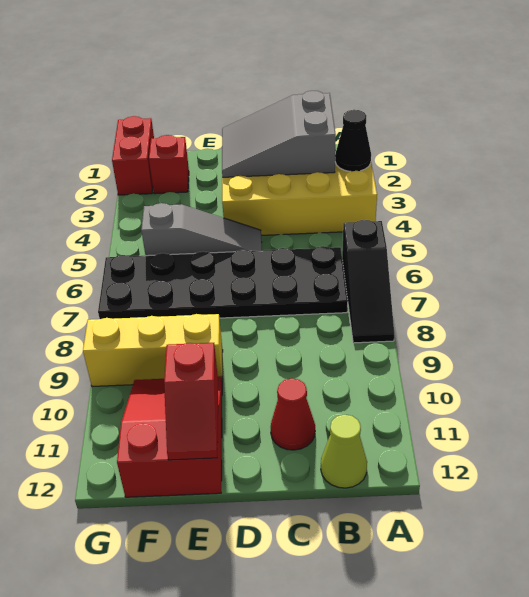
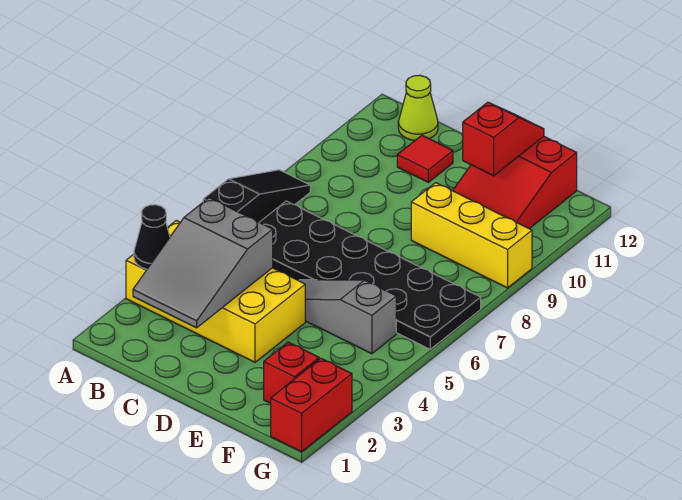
grey slope B2:D3 level 2 top B -> grey slope B2:C4 level 2 top 4
red cone C11 level 1 -> red tile C11 level 1

